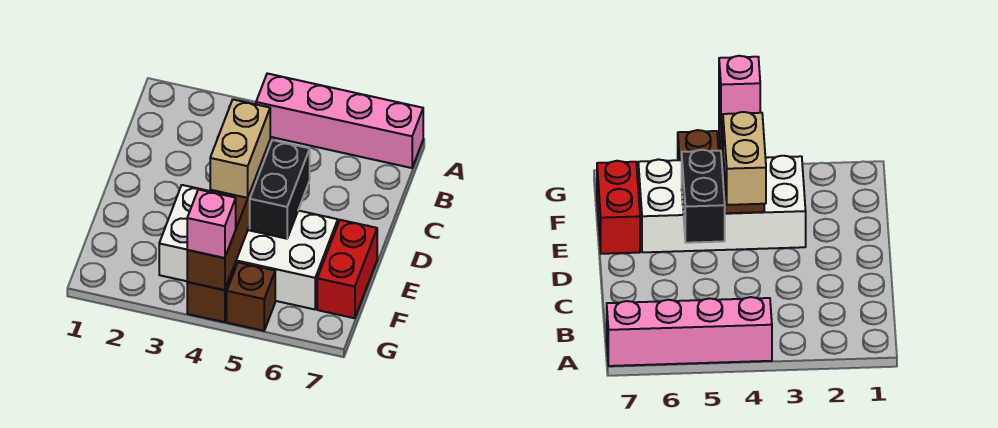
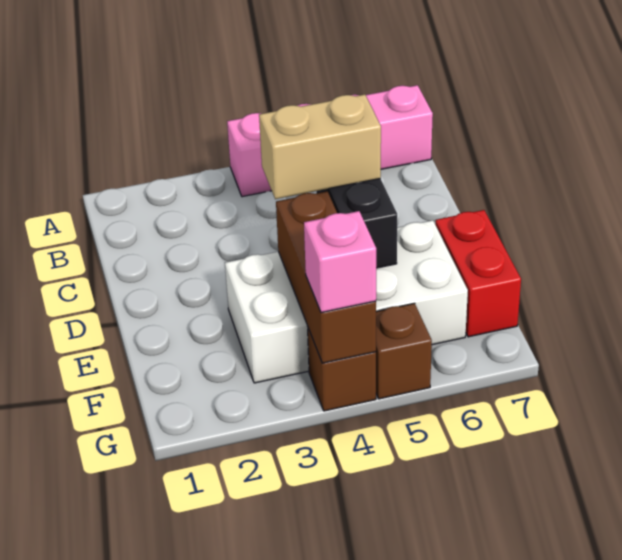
tan brick D4:E4 level 3 -> tan brick D4:D5 level 3

